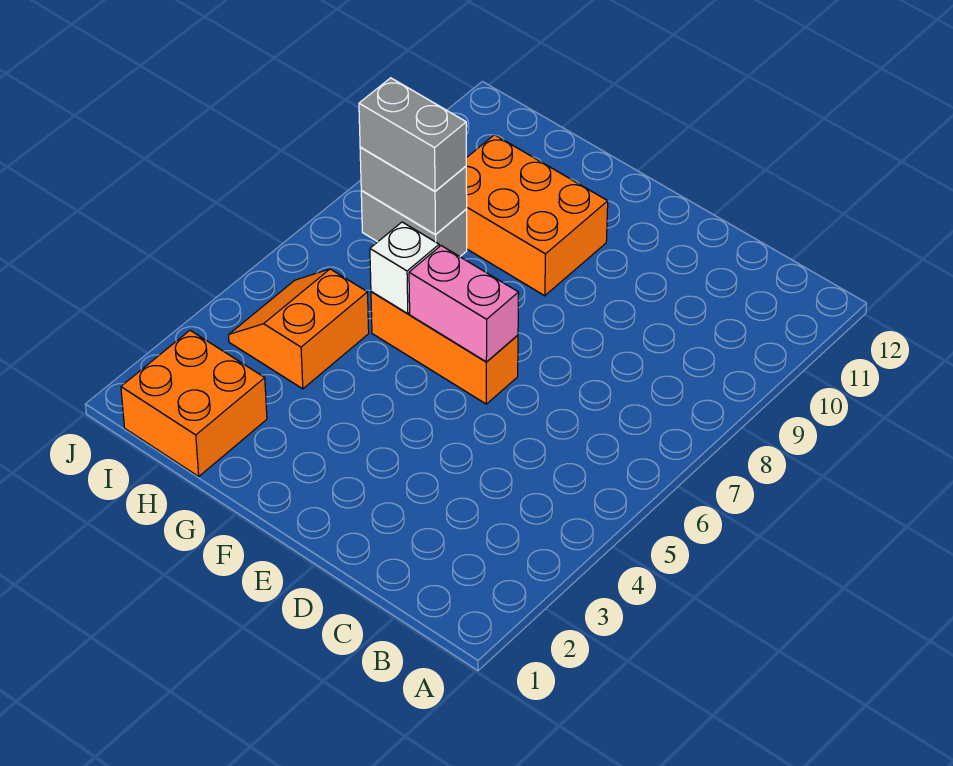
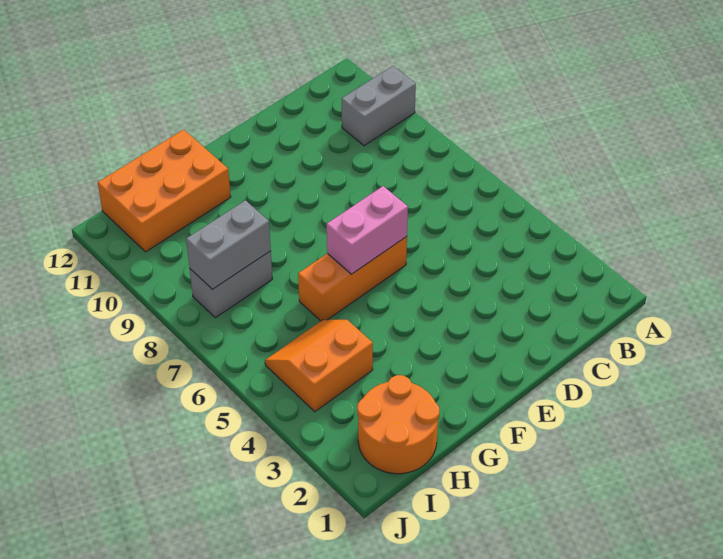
orange brick F9:H10 level 1 -> orange brick G11:I12 level 1
white brick G6 level 2 -> none
orange brick H1:I2 level 1 -> orange round brick H1:I2 level 1
orange slope H4:I5 level 1 top H -> orange slope H4:I5 level 1 top 4
grey brick H8:I8 level 3 -> grey brick A10:B10 level 1

